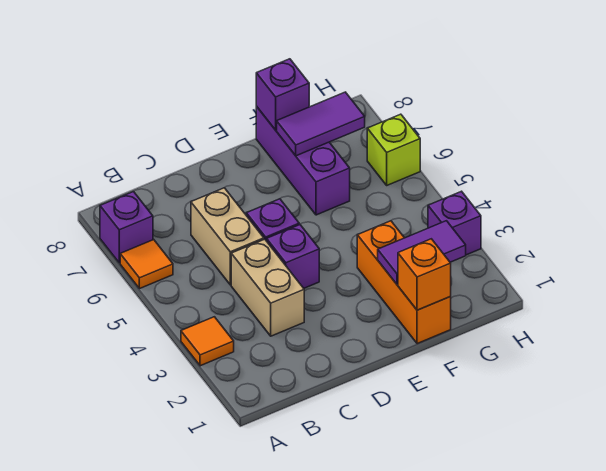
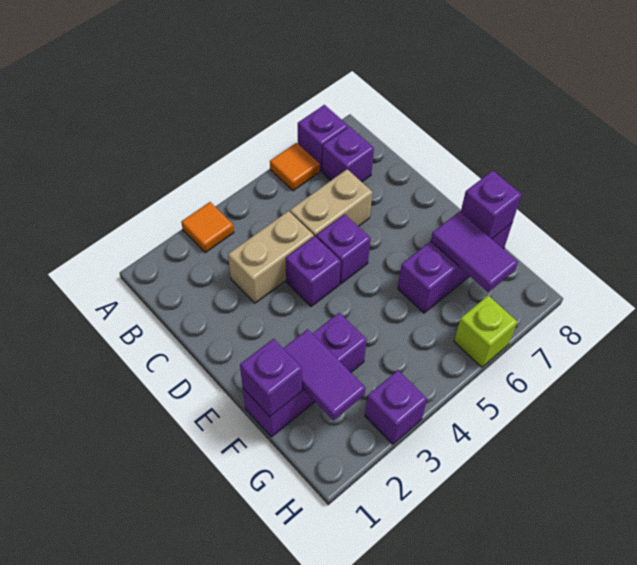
none -> purple brick B7 level 1
orange brick F1:F3 level 1 -> purple brick F1:F3 level 1
orange brick F1 level 2 -> purple brick F1 level 2

